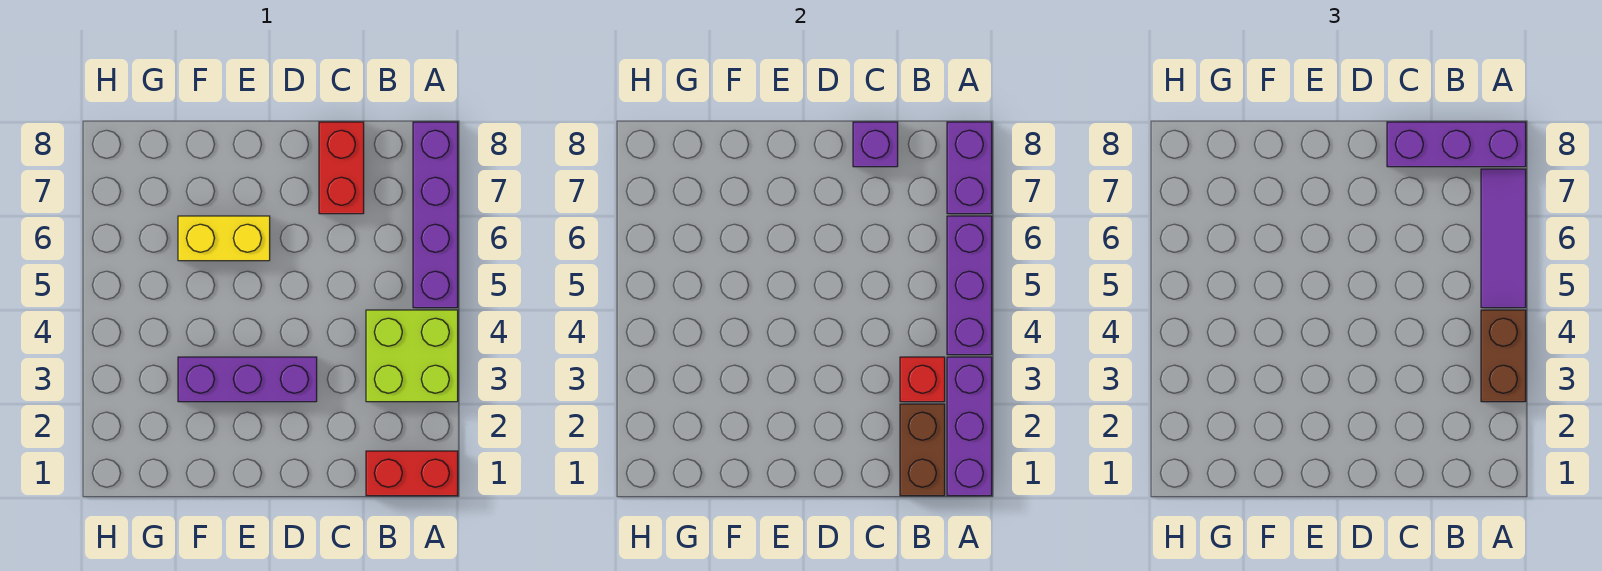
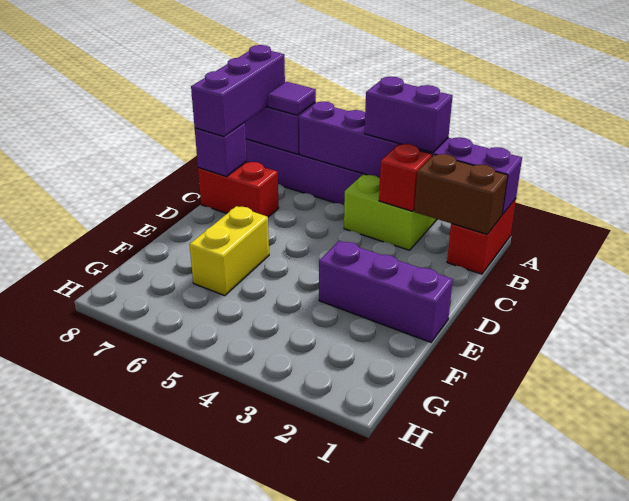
brown brick A3:A4 level 3 -> purple brick A3:A4 level 3
purple tile A5:A7 level 3 -> purple tile A7 level 3
purple brick D3:F3 level 1 -> purple brick E1:E3 level 1

